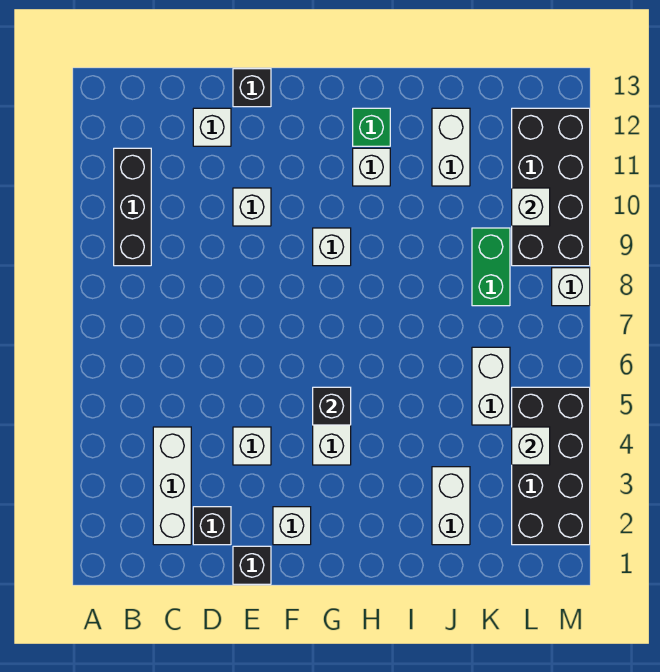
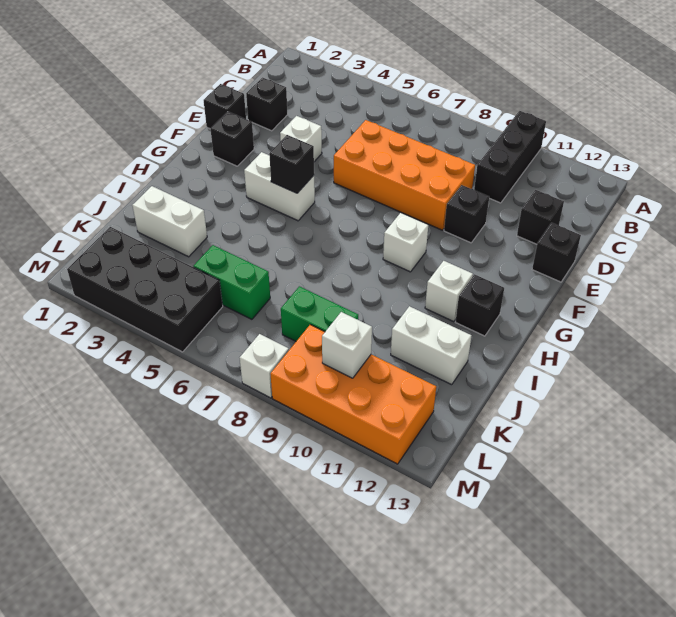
black brick B9:B11 level 1 -> black brick A10:C10 level 1
white brick C2:C4 level 1 -> none
none -> orange brick D6:E9 level 1
white brick D12 level 1 -> black brick D12 level 1
white brick E10 level 1 -> black brick E10 level 1
white brick F2 level 1 -> black brick F2 level 1
green brick H12 level 1 -> black brick H12 level 1
white brick K5:K6 level 1 -> green brick K5:K6 level 1
white brick L4 level 2 -> none
black brick L9:M12 level 1 -> orange brick L9:M12 level 1

